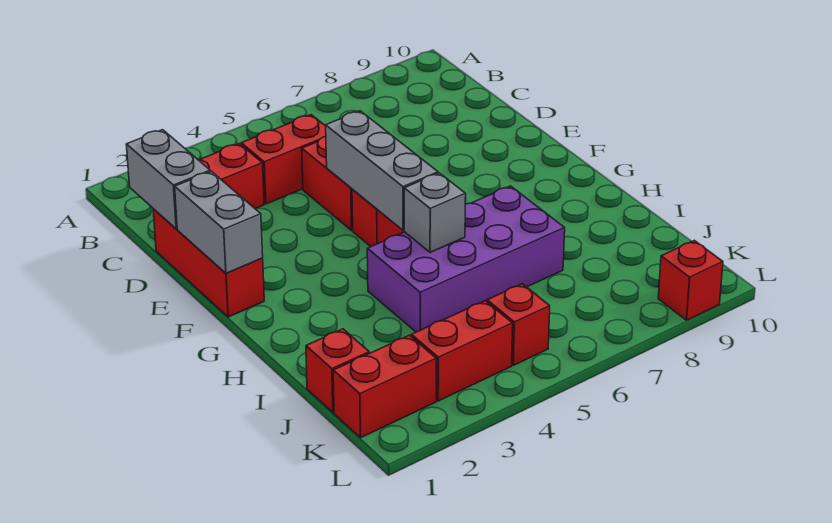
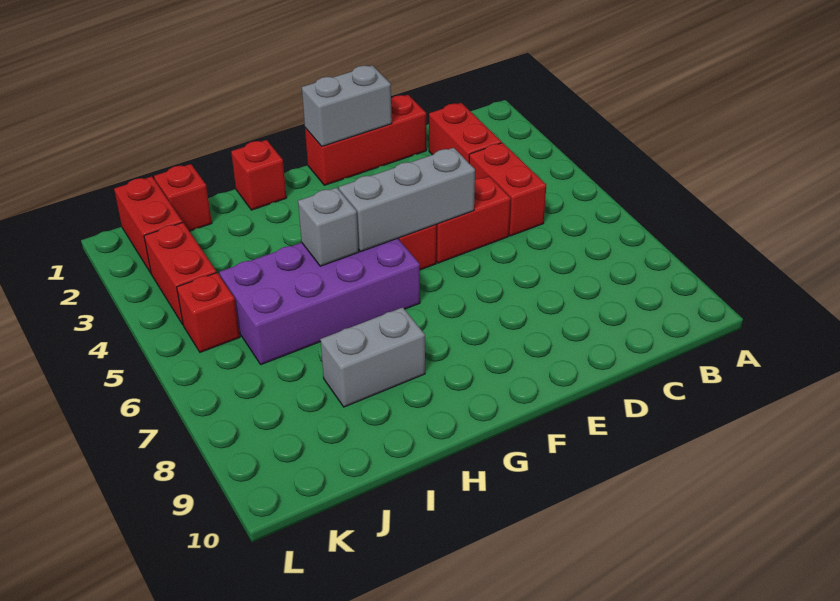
grey brick C1:D1 level 2 -> grey brick H8:I8 level 1
purple brick H4:I7 level 1 -> purple brick G5:J6 level 1
red brick L9 level 1 -> red brick H1 level 1

